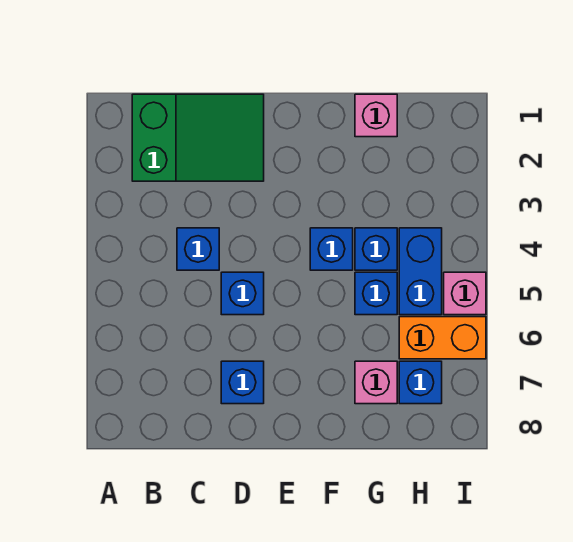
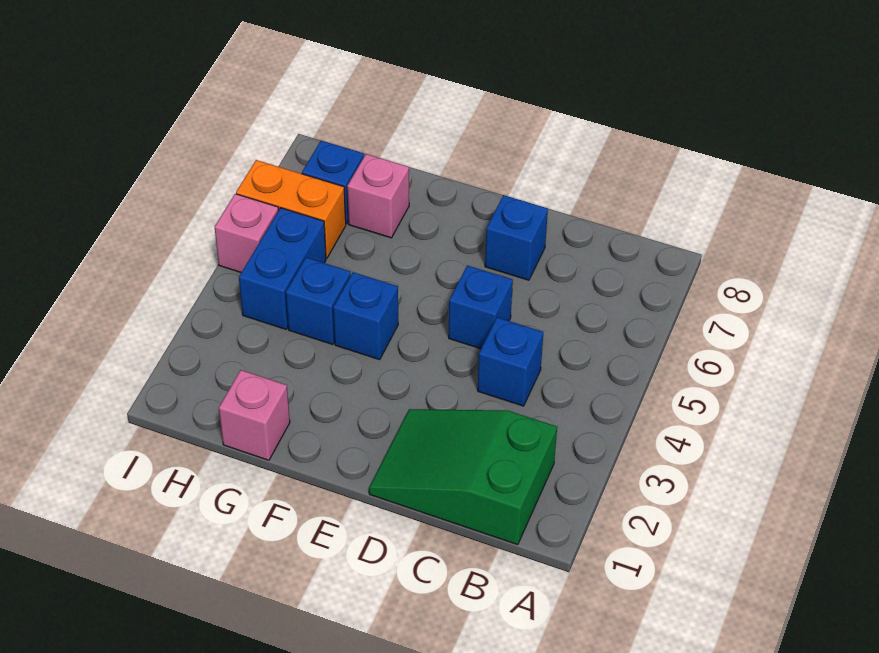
blue brick G5 level 1 -> none

